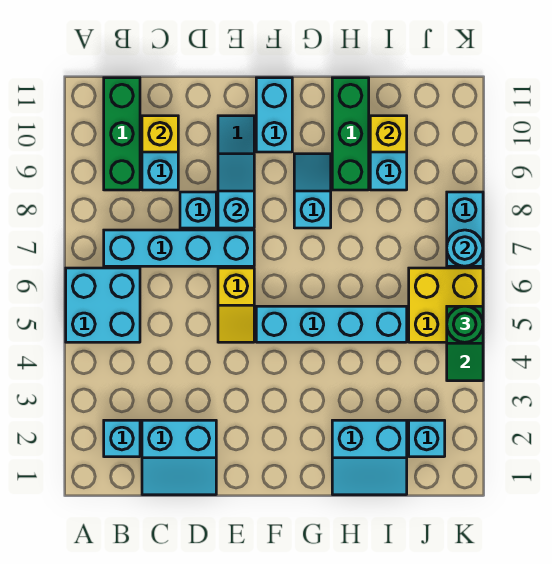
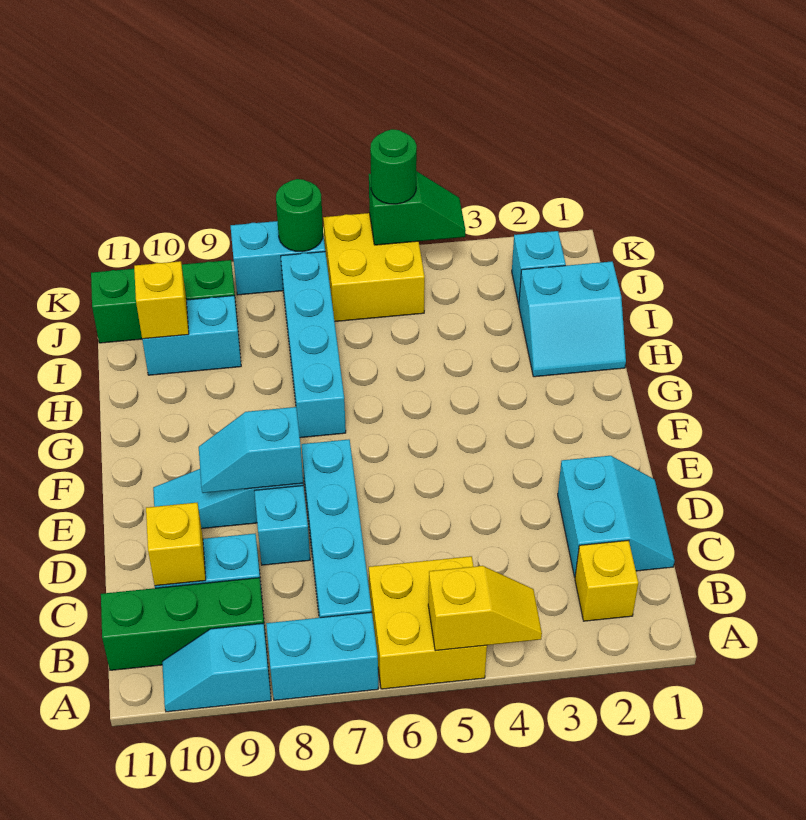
cyan brick A5:B6 level 1 -> yellow brick A5:B6 level 1
cyan brick B2 level 1 -> yellow brick B2 level 1
yellow slope E5:E6 level 1 top 6 -> yellow slope A4:A5 level 2 top 5
cyan brick F5:I5 level 1 -> cyan brick G7:J7 level 1
cyan brick F10:F11 level 1 -> cyan brick A7:A8 level 1
cyan slope G8:G9 level 1 top 8 -> cyan slope A9:A10 level 1 top 9
cyan slope H1:I2 level 1 top 2 -> cyan slope H1:I2 level 1 top I
green brick H9:H11 level 1 -> green brick J9:J11 level 1
cyan round brick K7 level 2 -> green round brick K7 level 2

